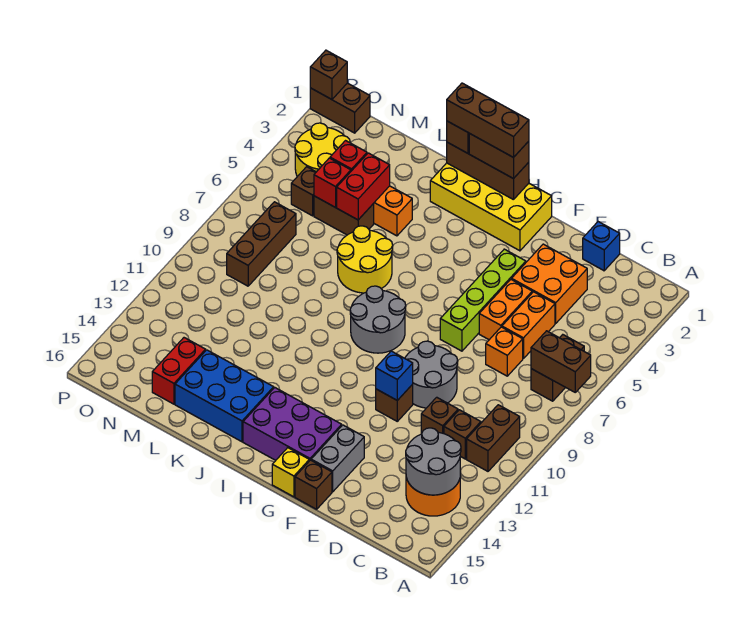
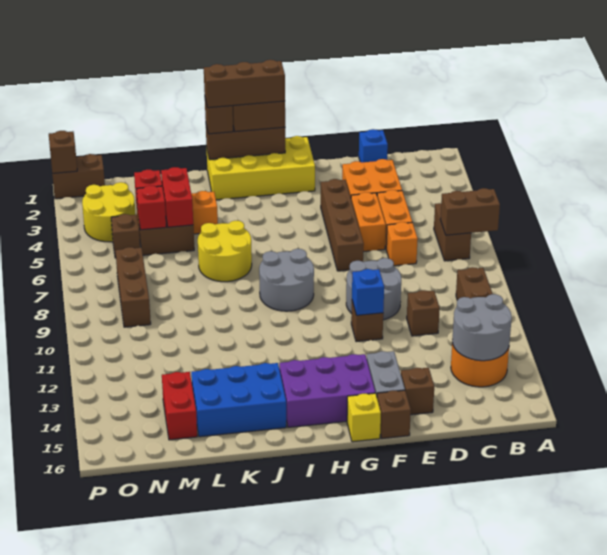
brown brick C11 level 1 -> brown brick E15 level 1
lime brick F4:F7 level 1 -> brown brick F4:F7 level 1

